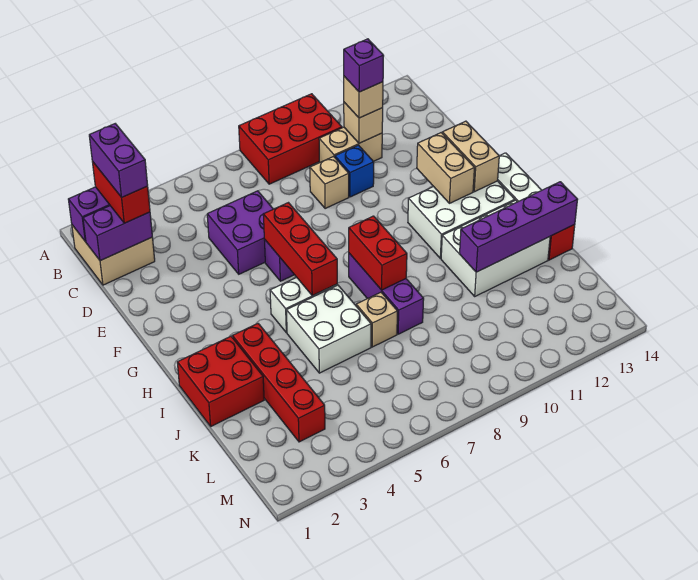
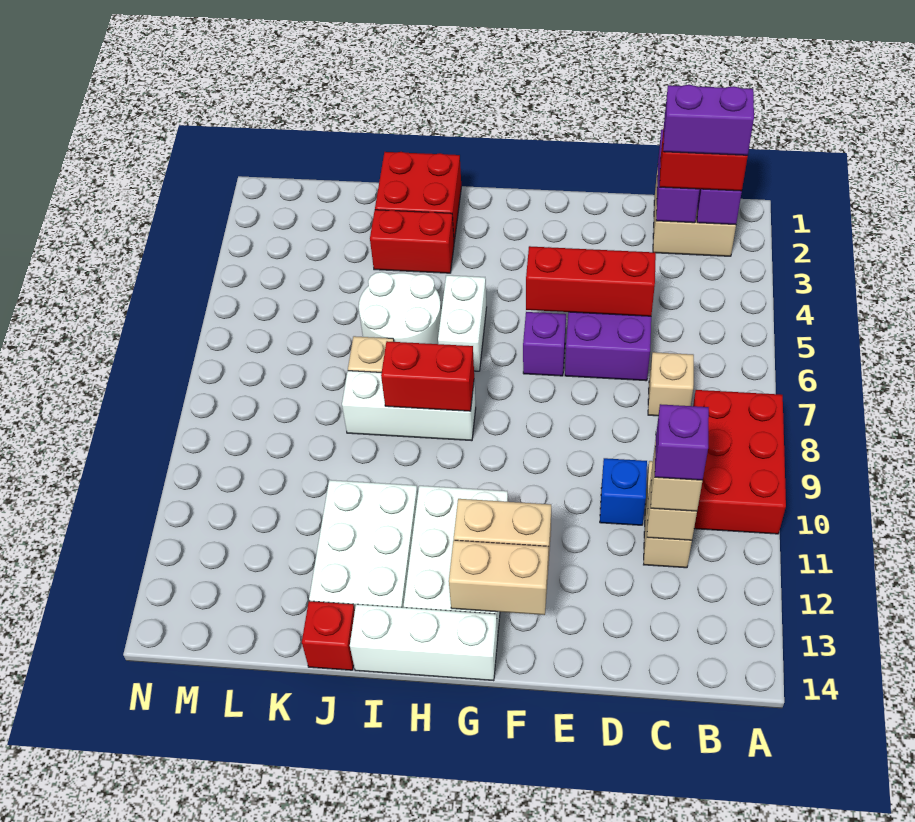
tan brick D9 level 1 -> tan brick C7 level 1
red brick F6:H6 level 2 -> red brick D5:F5 level 2
purple brick H8:J8 level 1 -> white brick H8:J8 level 1
red brick I3:L3 level 1 -> red brick I3:J3 level 1
white brick I5:J6 level 1 -> white round brick I5:J6 level 1
purple brick J11:J14 level 2 -> none

